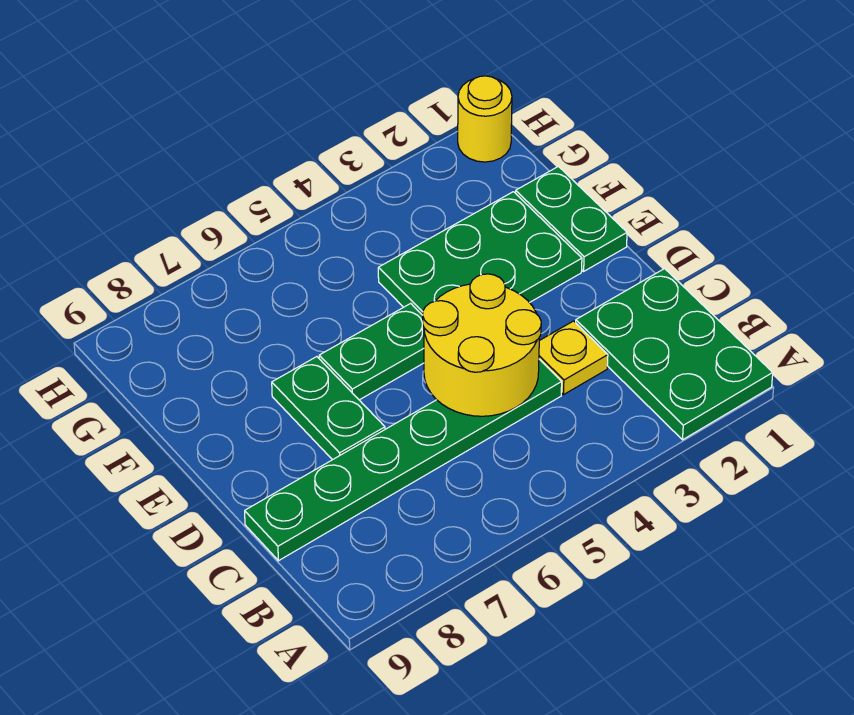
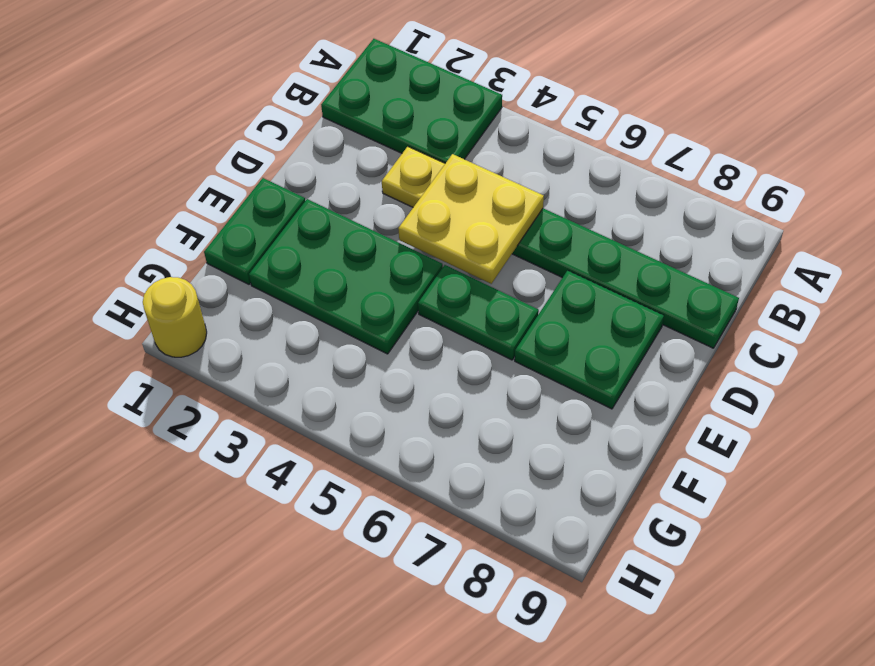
green plate A1:C2 level 1 -> green plate A1:B3 level 1
yellow round brick C4:D5 level 2 -> yellow plate C4:D5 level 2
green plate D7:E7 level 1 -> green plate D7:E8 level 1

